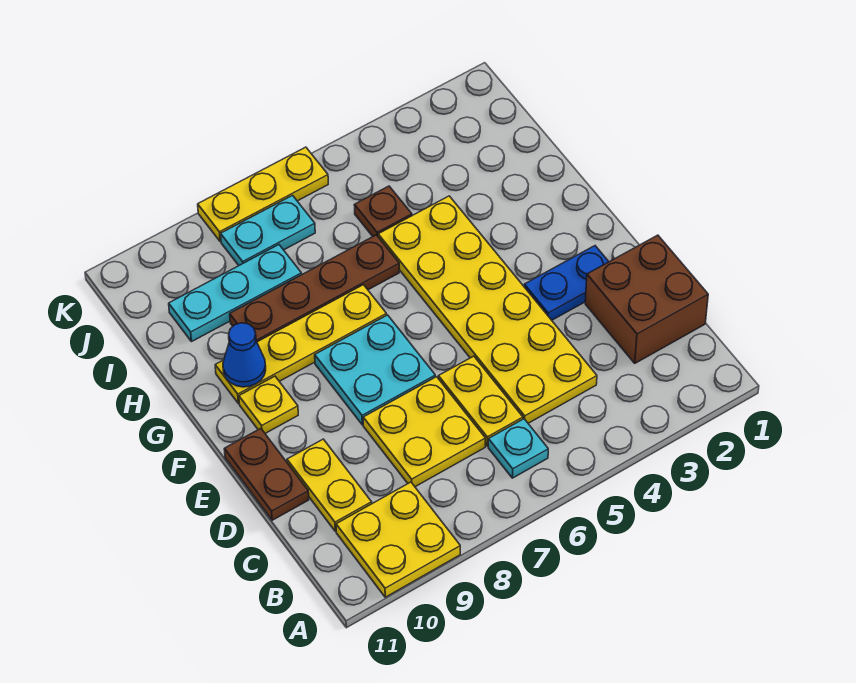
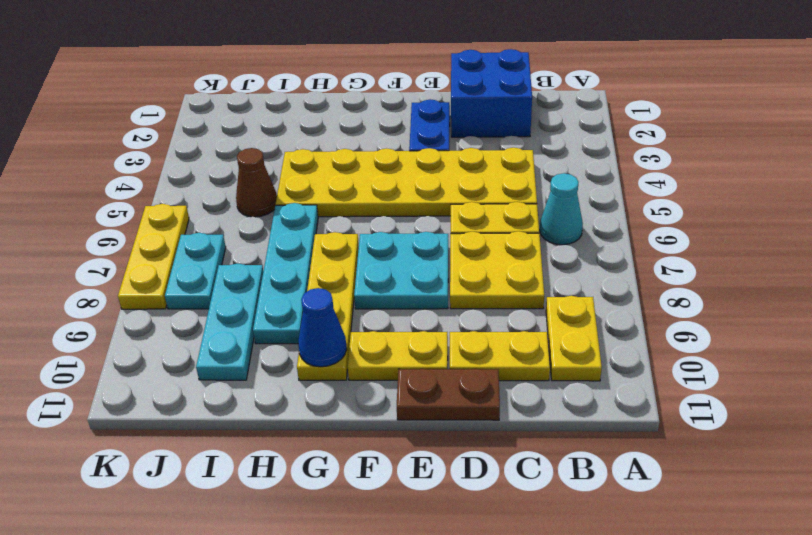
yellow plate A9:B10 level 1 -> yellow plate B9:B10 level 1
cyan plate B6 level 1 -> cyan cone B6 level 1
brown brick C1:D2 level 1 -> blue brick C1:D2 level 1
yellow plate F10 level 1 -> yellow plate E10:F10 level 1
brown plate H6:H9 level 1 -> cyan plate H6:H9 level 1
brown plate I5 level 1 -> brown cone I5 level 1

